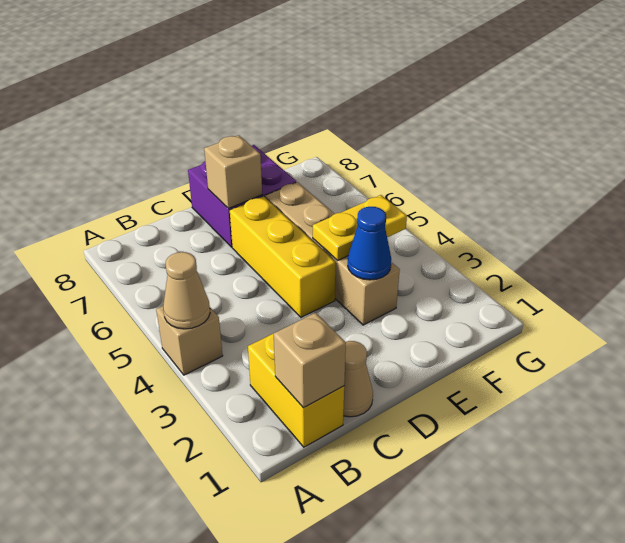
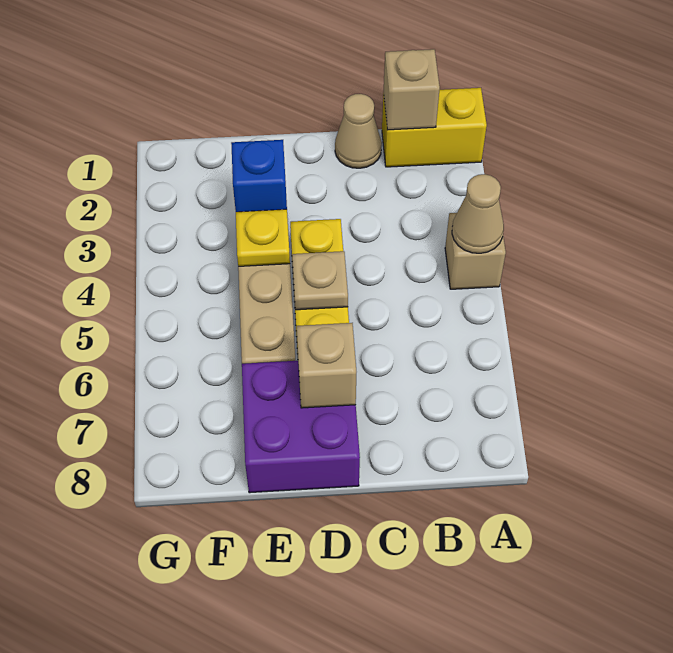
yellow brick B1:B2 level 1 -> yellow brick A1:B1 level 1
none -> tan plate D5 level 2
blue cone E3 level 2 -> blue brick E3 level 2
yellow plate E4:F4 level 2 -> yellow plate E4 level 2

